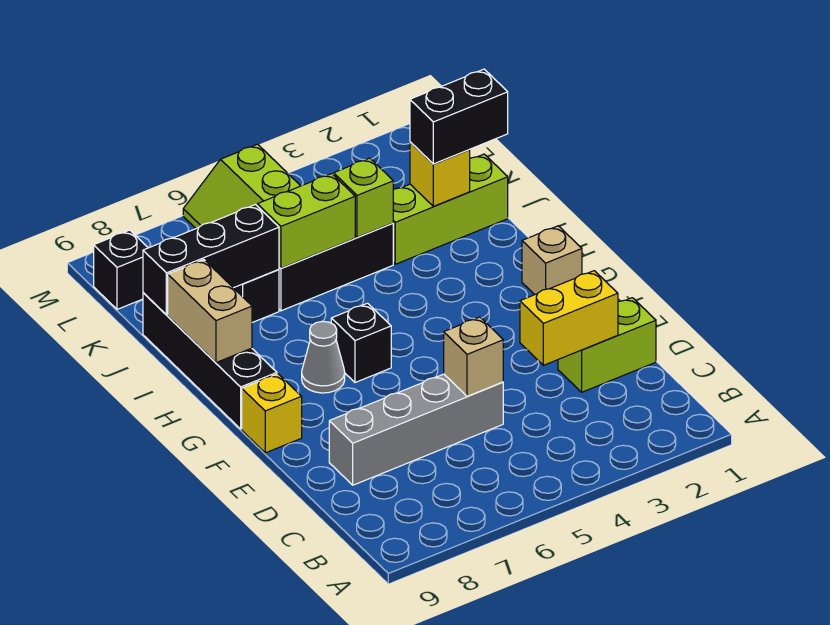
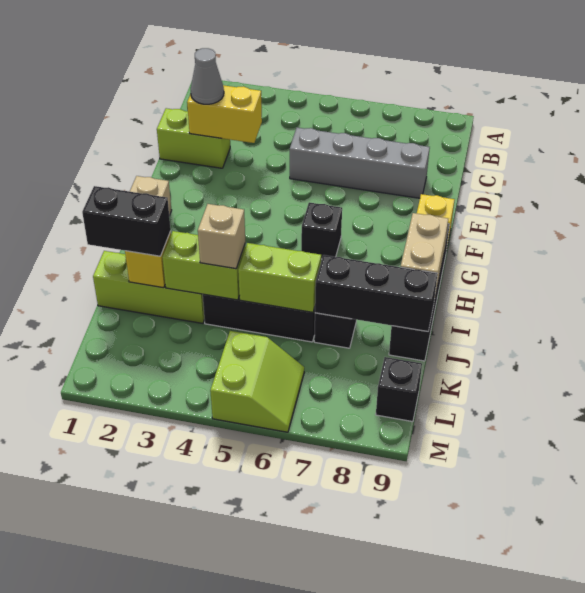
tan brick D5 level 2 -> tan brick J4 level 3
grey cone G7 level 1 -> grey cone D2 level 3
lime brick J4 level 2 -> lime brick J3:J4 level 2

